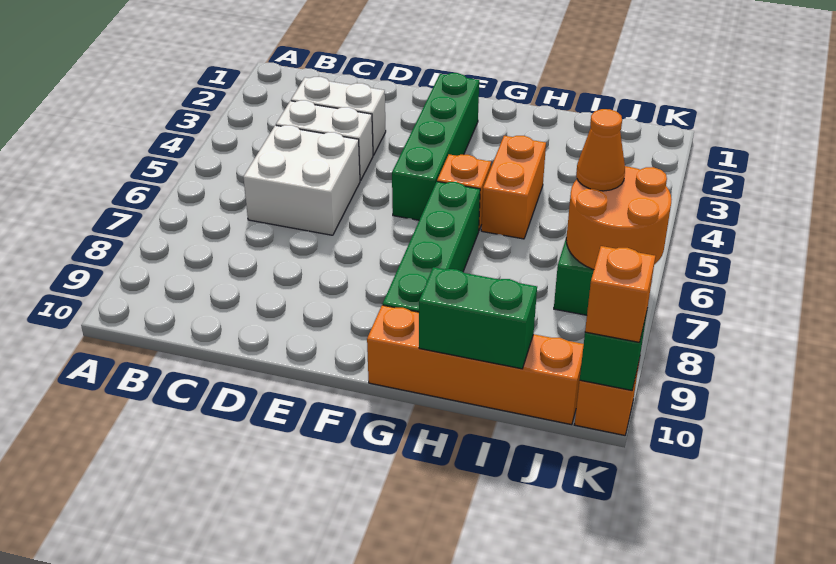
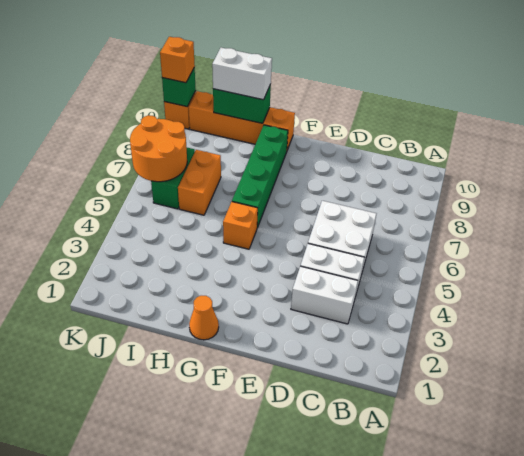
green brick F2:F5 level 1 -> none
orange brick H4:H5 level 1 -> orange brick I6:I7 level 1
none -> white brick H10:I10 level 3
orange cone J6 level 3 -> orange cone G1 level 1

